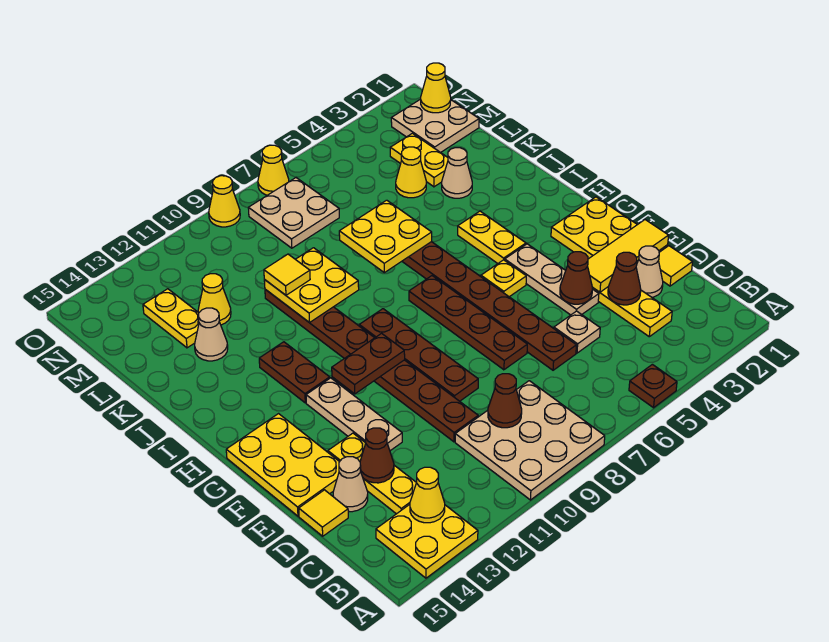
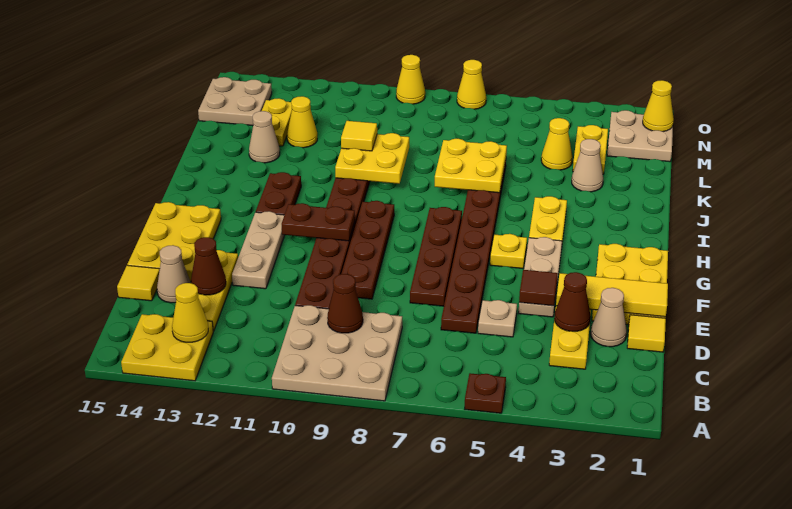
brown cone E4 level 2 -> brown tile E4 level 2
tan plate M7:N8 level 1 -> tan plate M14:N15 level 1

